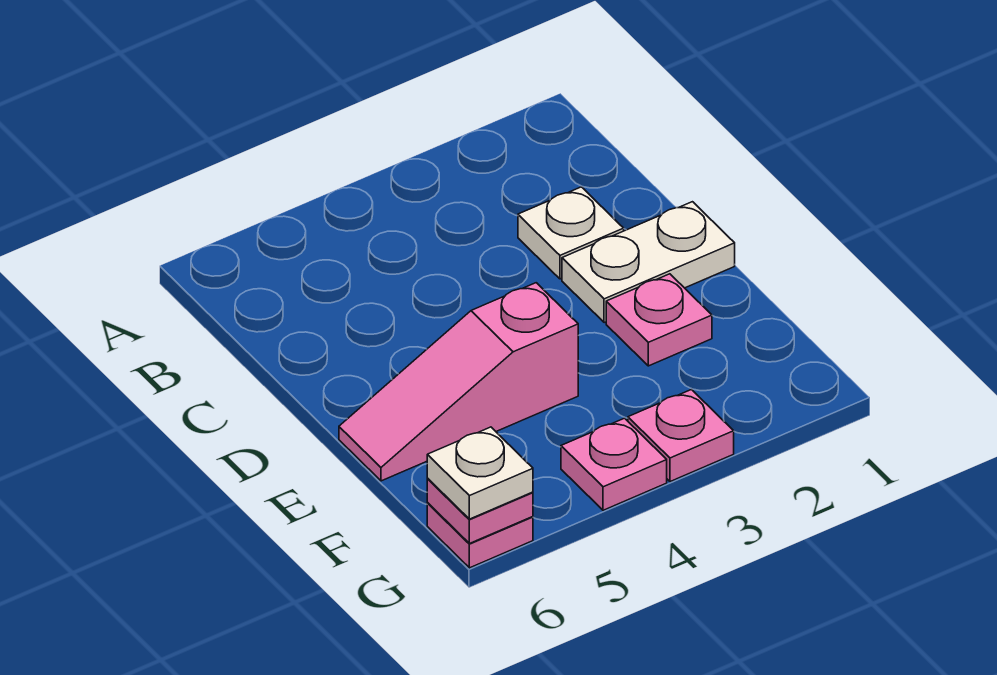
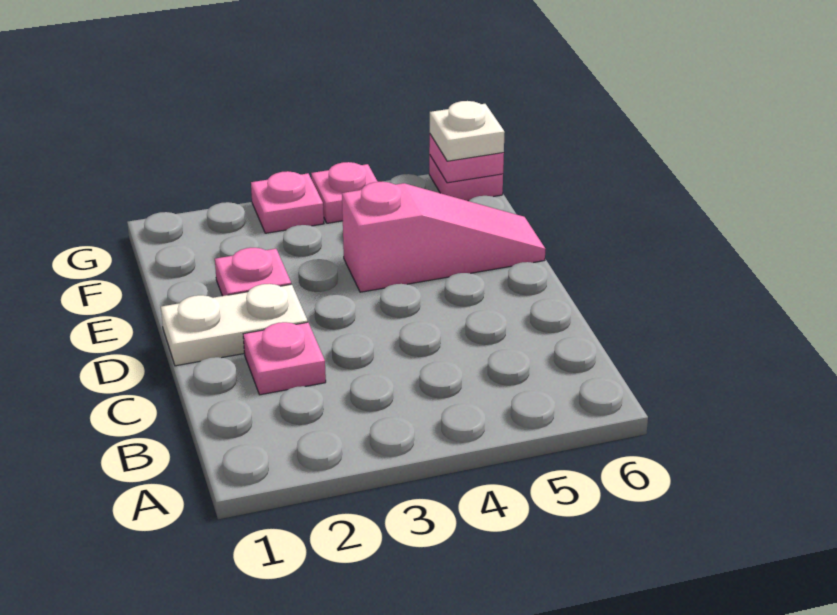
white plate C2 level 1 -> pink plate C2 level 1

